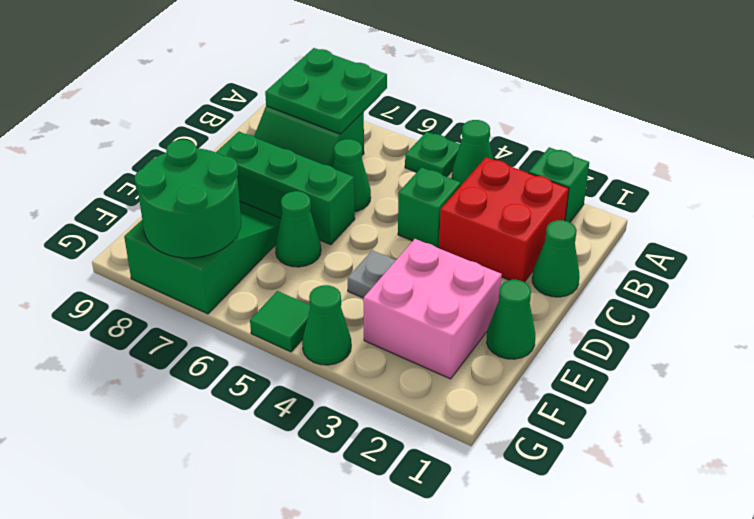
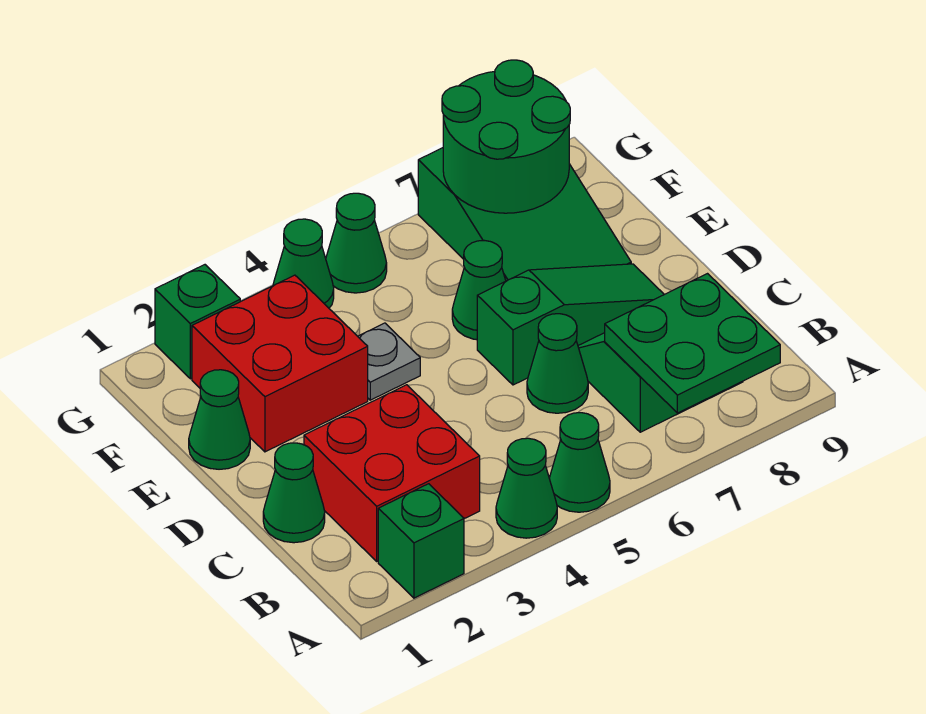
green plate A5 level 1 -> green cone A5 level 1
green brick C4 level 1 -> green brick G2 level 1
green brick D6:D8 level 1 -> green slope D6:D8 level 1 top 6
pink brick E2:F3 level 1 -> red brick E2:F3 level 1
green tile G5 level 1 -> green cone G5 level 1

